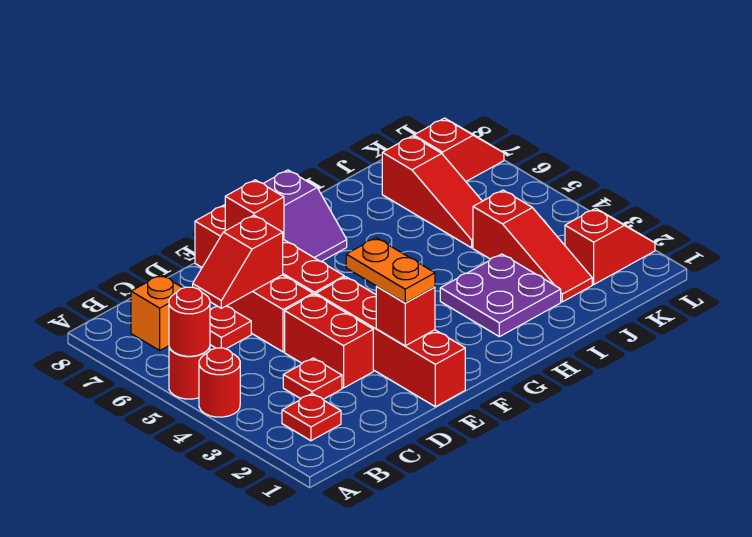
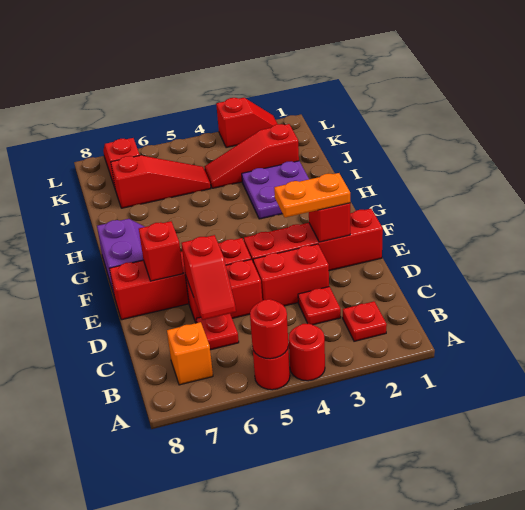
red slope J2:J4 level 1 top 4 -> red slope J2:J4 level 1 top 2
red slope K2:L2 level 1 top K -> red slope L2:L3 level 1 top 3

